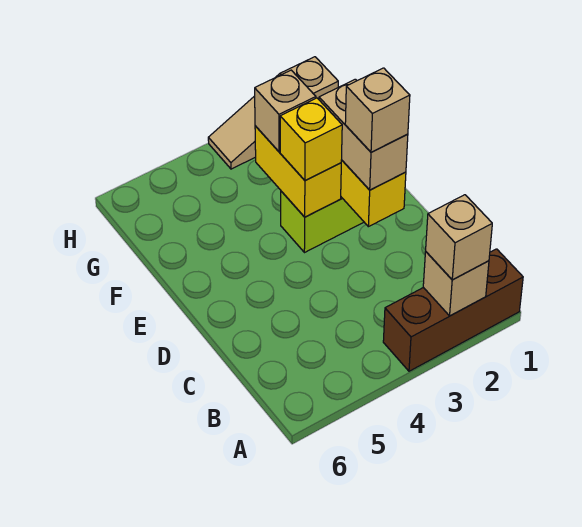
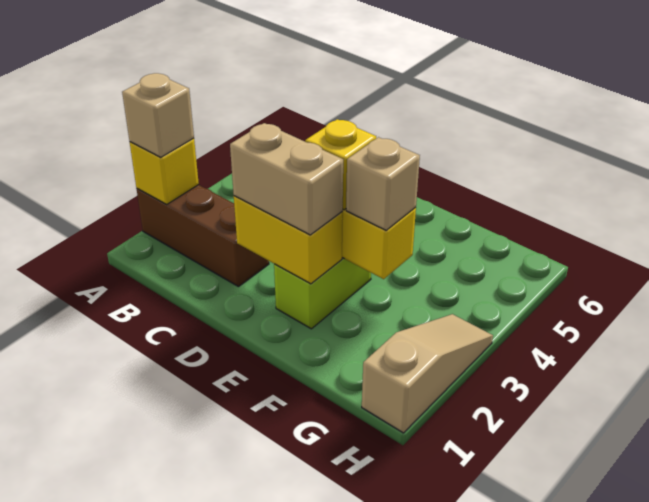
brown brick A1:A3 level 1 -> brown brick A2:C2 level 1
tan brick A2 level 2 -> yellow brick A2 level 2
tan brick D2 level 4 -> none

